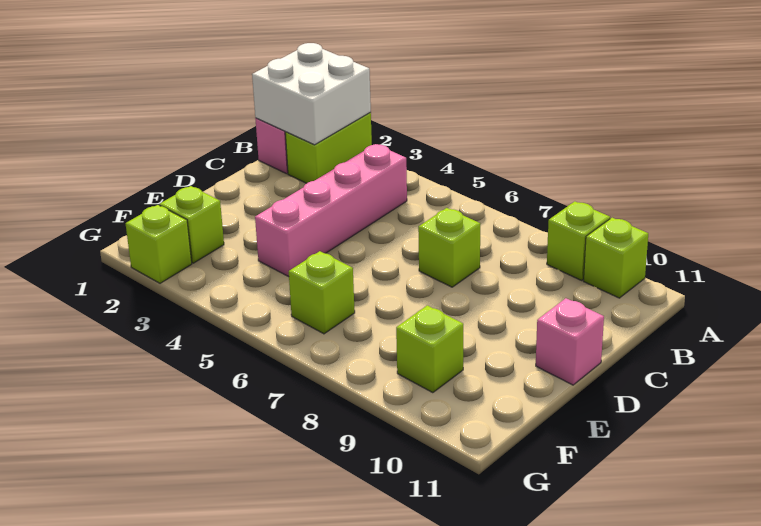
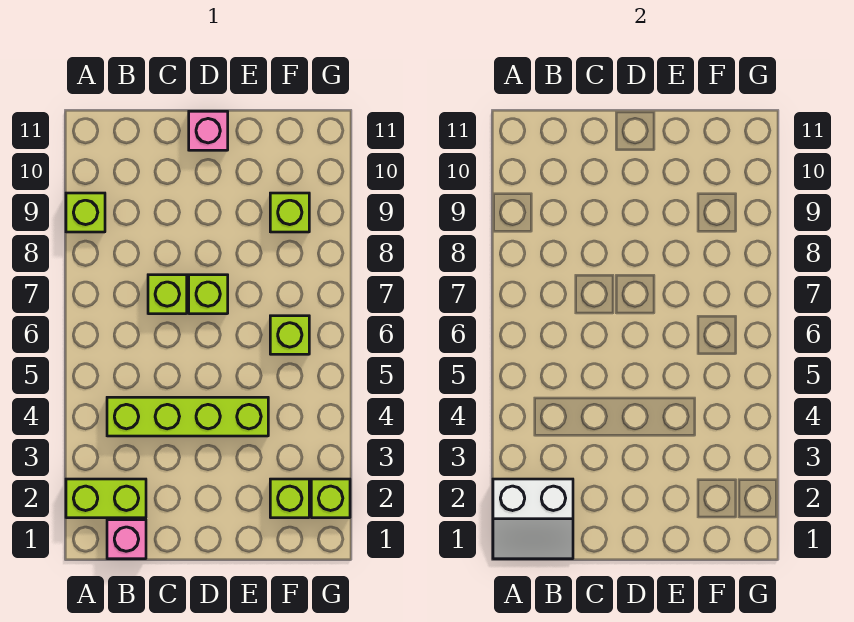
white brick A1:B2 level 2 -> white slope A1:B2 level 2 top 2
lime brick A10 level 1 -> lime brick D7 level 1
pink brick B4:E4 level 1 -> lime brick B4:E4 level 1

